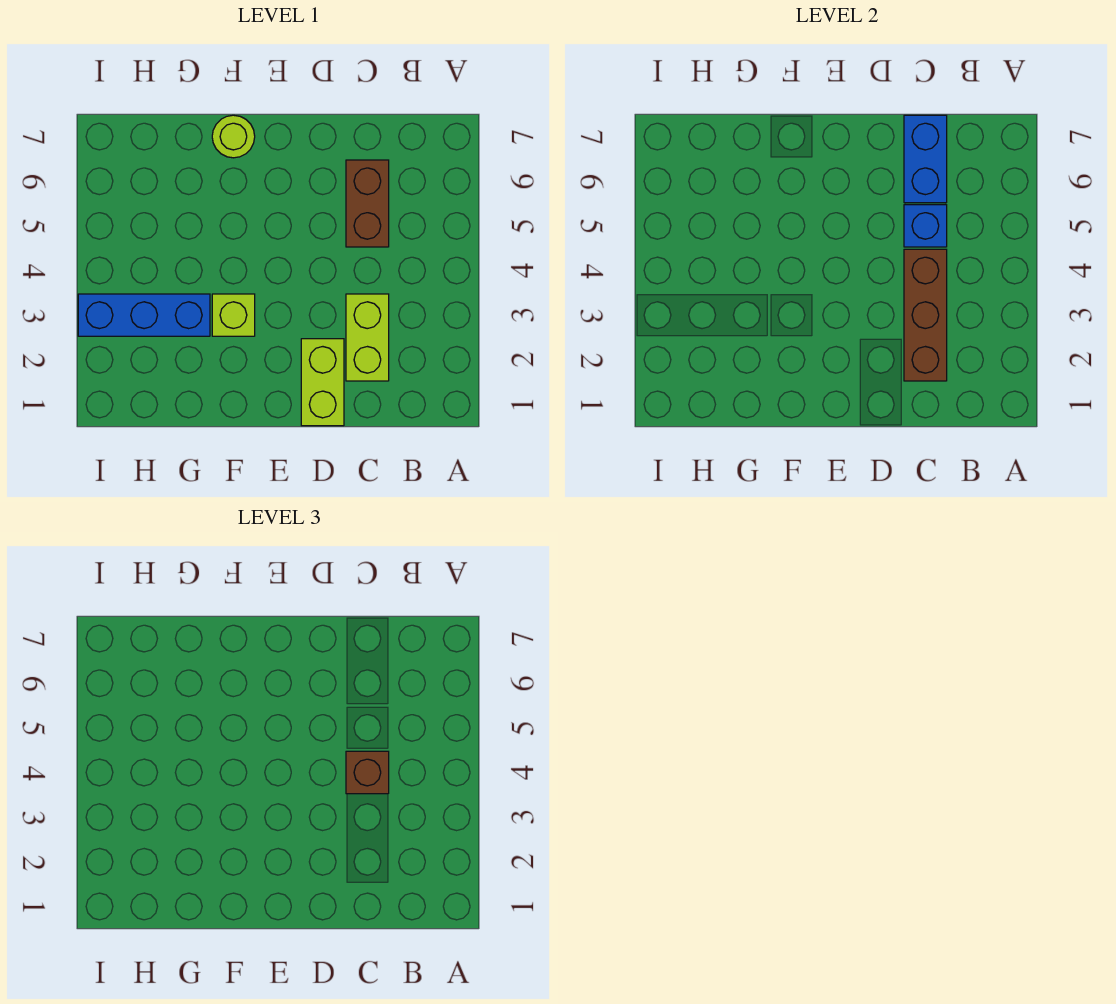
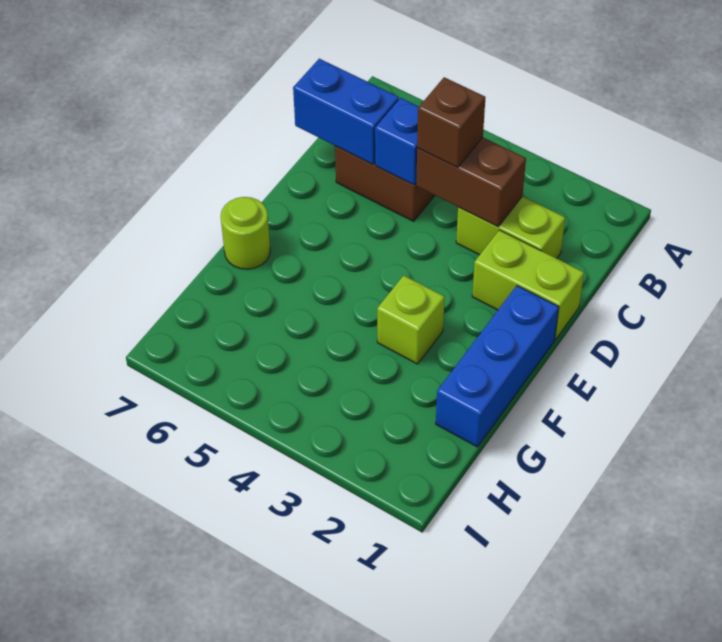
brown brick C2:C4 level 2 -> brown brick C3:C4 level 2
blue brick G3:I3 level 1 -> blue brick E1:G1 level 1

